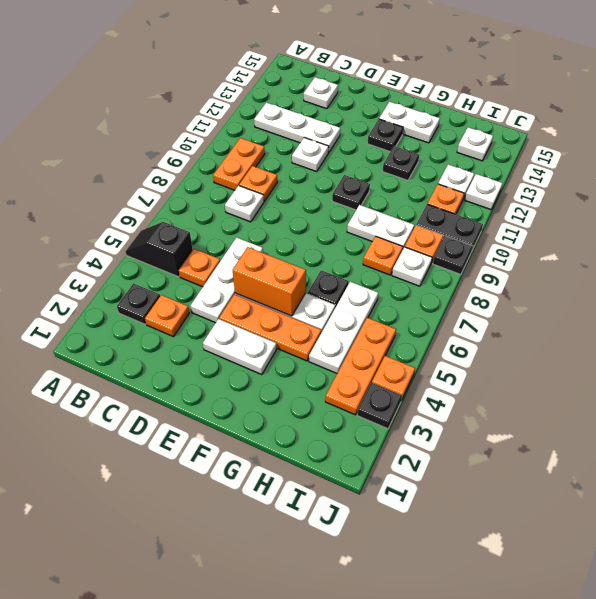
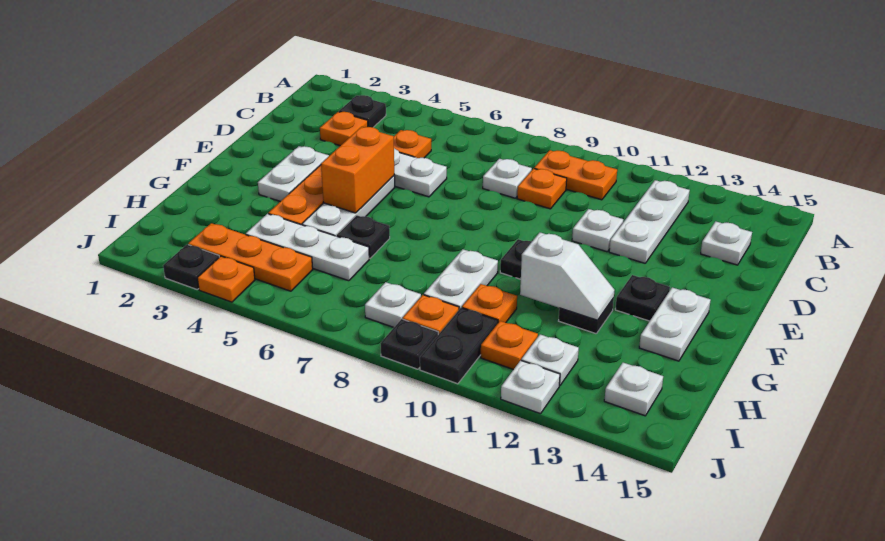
black slope A5:B5 level 1 top B -> none
none -> white slope G11:G12 level 2 top 11
orange plate H8 level 1 -> orange plate H10 level 1

